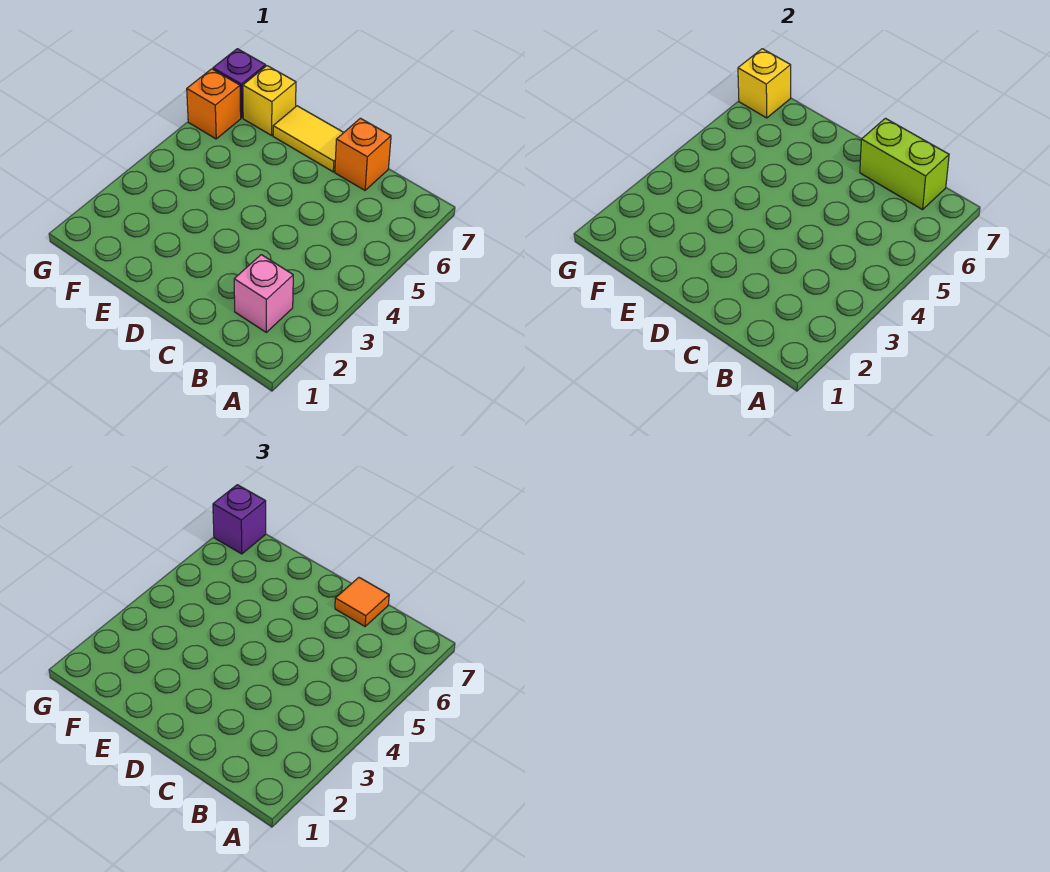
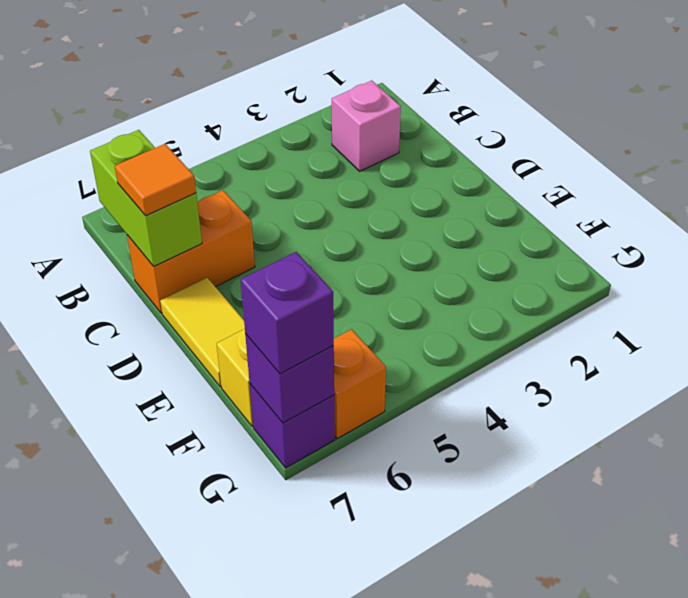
orange brick C7 level 1 -> orange brick C6:C7 level 1
yellow brick G7 level 2 -> purple brick G7 level 2

